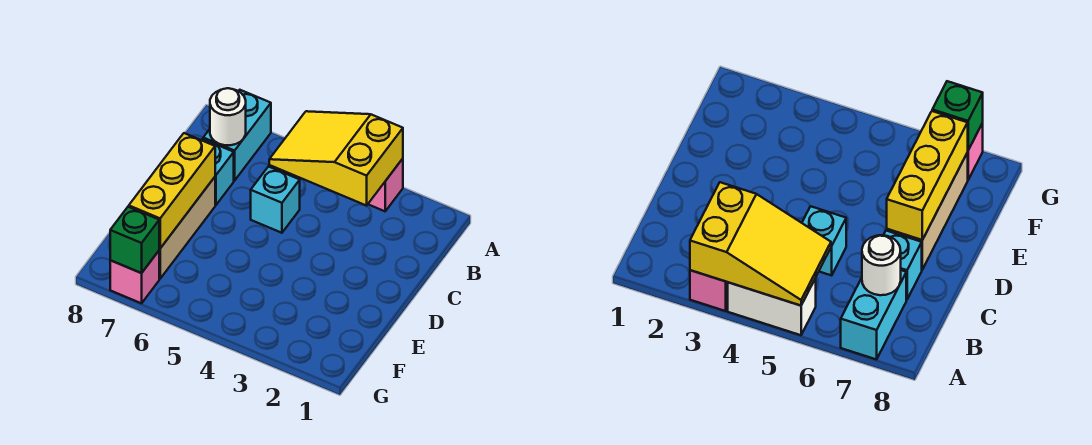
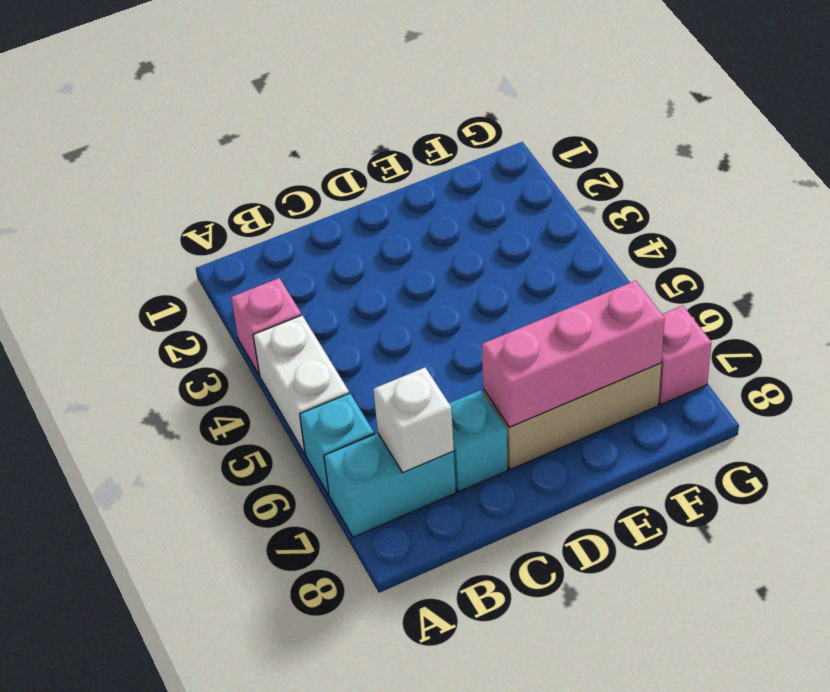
yellow slope A3:B5 level 2 top 3 -> none
white round brick B7 level 2 -> white brick B7 level 2
cyan brick C5 level 1 -> cyan brick A6 level 1
yellow brick D7:F7 level 2 -> pink brick D7:F7 level 2
green brick G7 level 2 -> none

